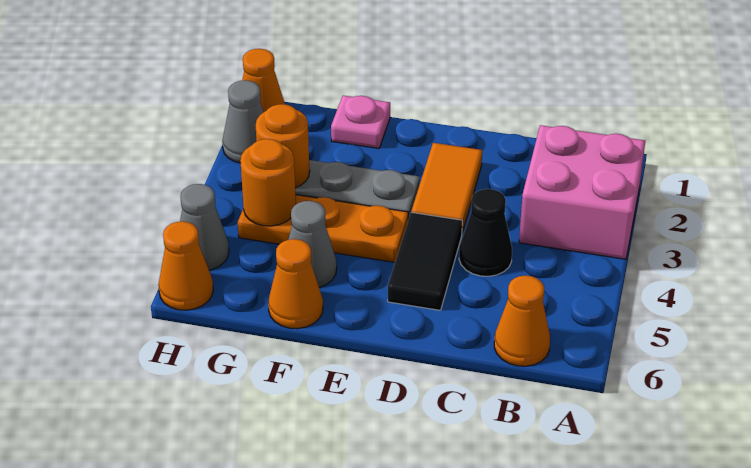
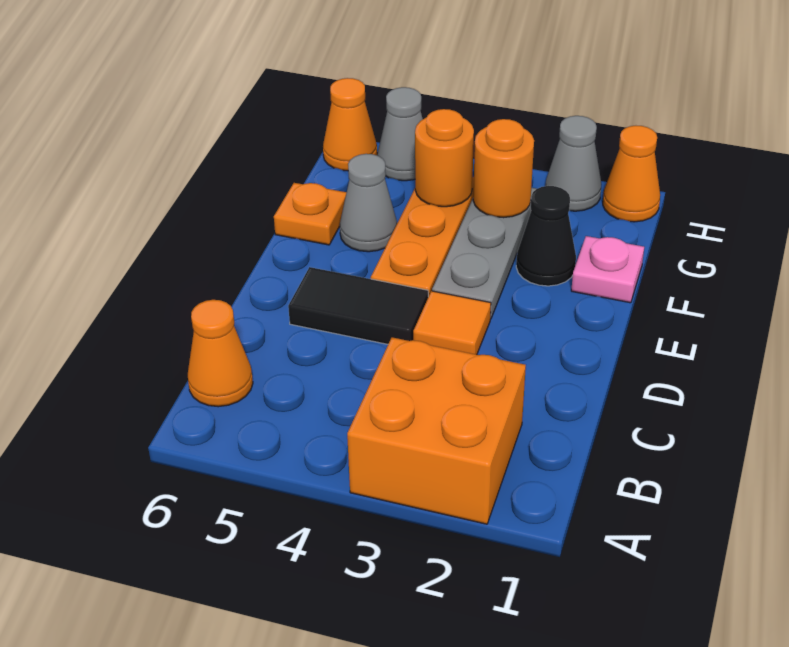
pink brick A2:B3 level 1 -> orange brick A2:B3 level 1
black cone C4 level 1 -> black cone F2 level 1
orange tile D2:D3 level 1 -> orange tile D3 level 1
orange cone F6 level 1 -> orange plate F6 level 1

